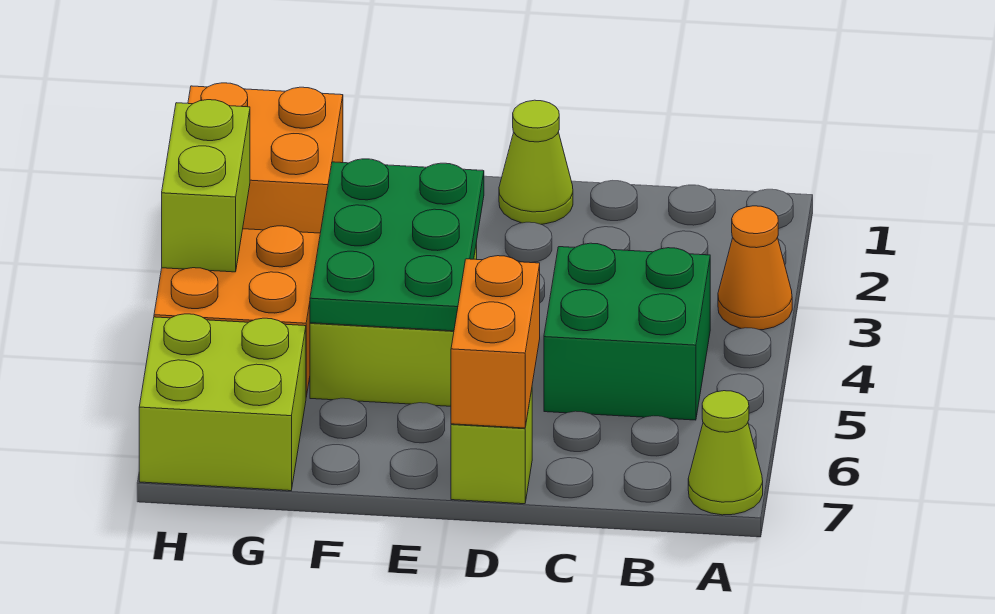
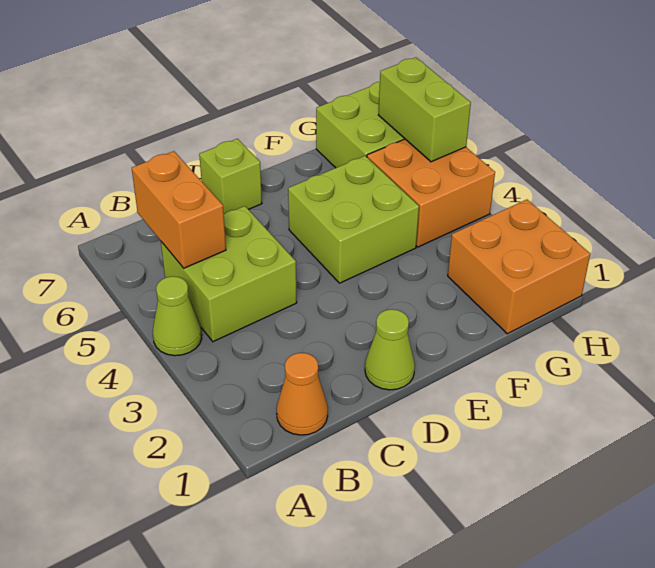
orange cone A3 level 1 -> orange cone B1 level 1
lime cone A7 level 1 -> lime cone A4 level 1
green brick B4:C5 level 1 -> lime brick B4:C5 level 1
orange brick D6:D7 level 2 -> orange brick B5:B6 level 2
green plate E3:F5 level 2 -> none
lime brick H3:H4 level 2 -> lime brick H5:H6 level 2

